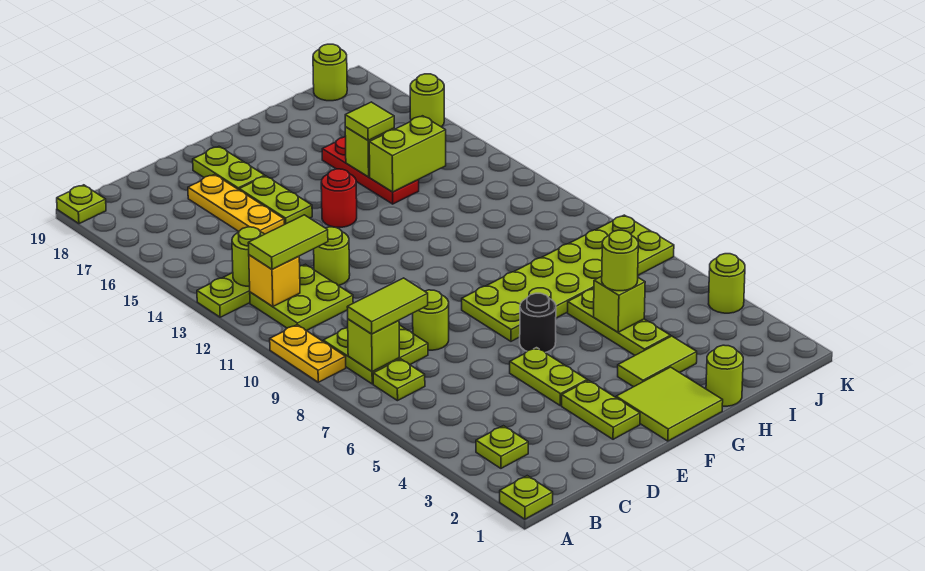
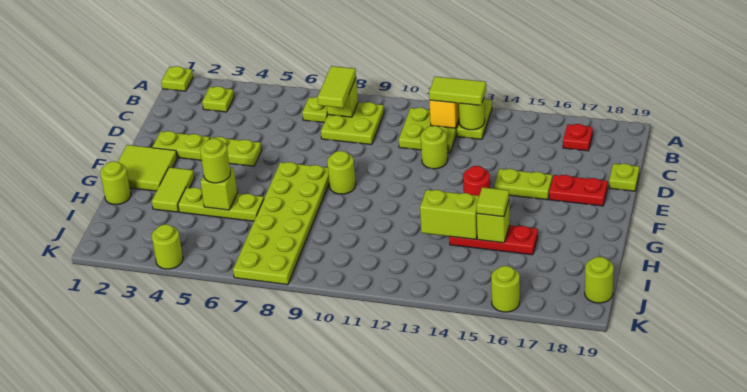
yellow plate A9:A10 level 1 -> none
lime plate A19 level 1 -> lime plate D19 level 1
lime tile B12:C12 level 3 -> lime tile B12:B13 level 3
none -> red plate B17 level 1
lime round brick D8 level 1 -> lime round brick F9 level 1
yellow plate D15:D17 level 1 -> none
lime plate E17:E18 level 1 -> red plate E17:E18 level 1
black round brick F6 level 1 -> none
lime brick H14:I14 level 2 -> lime brick H13:H14 level 2

